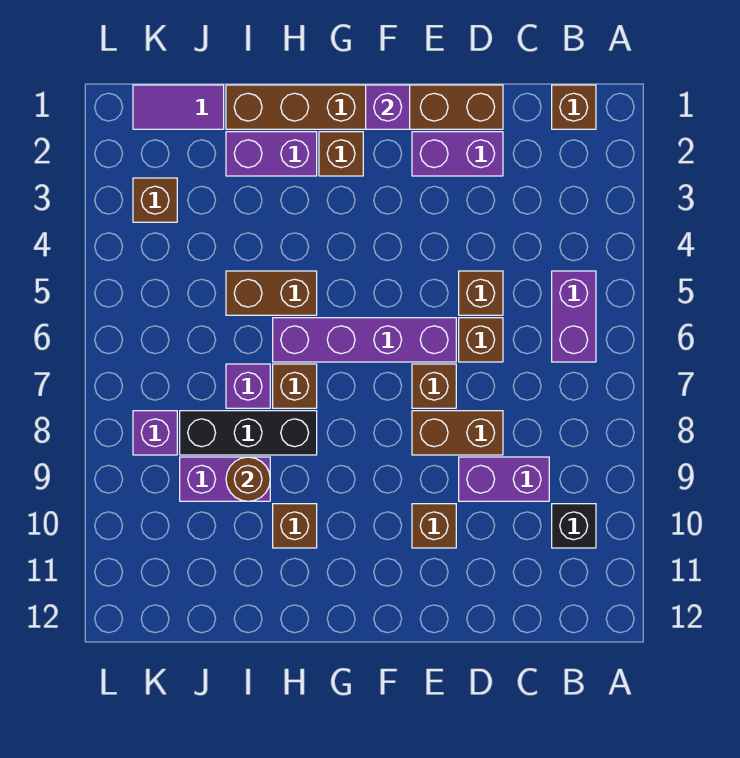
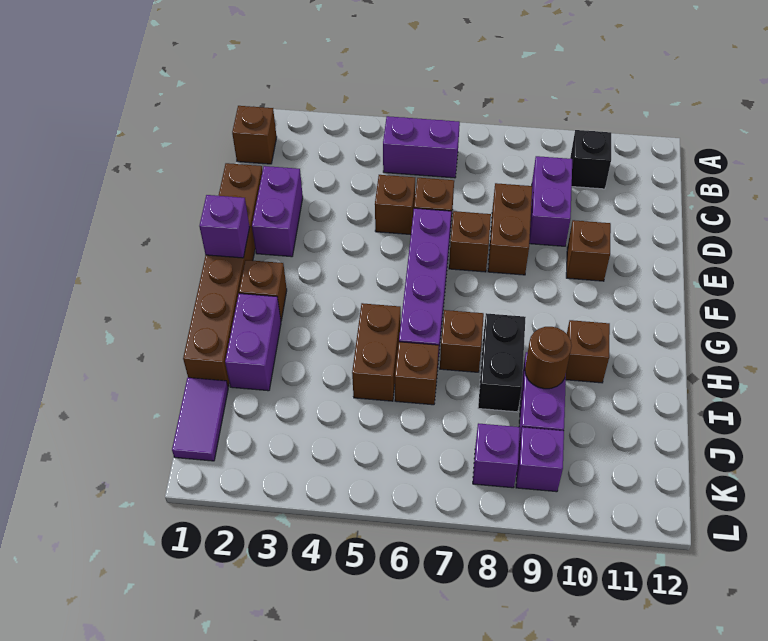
black brick H8:J8 level 1 -> black brick H8:I8 level 1
purple brick I7 level 1 -> purple brick K9 level 1
brown brick K3 level 1 -> brown brick I6 level 1

